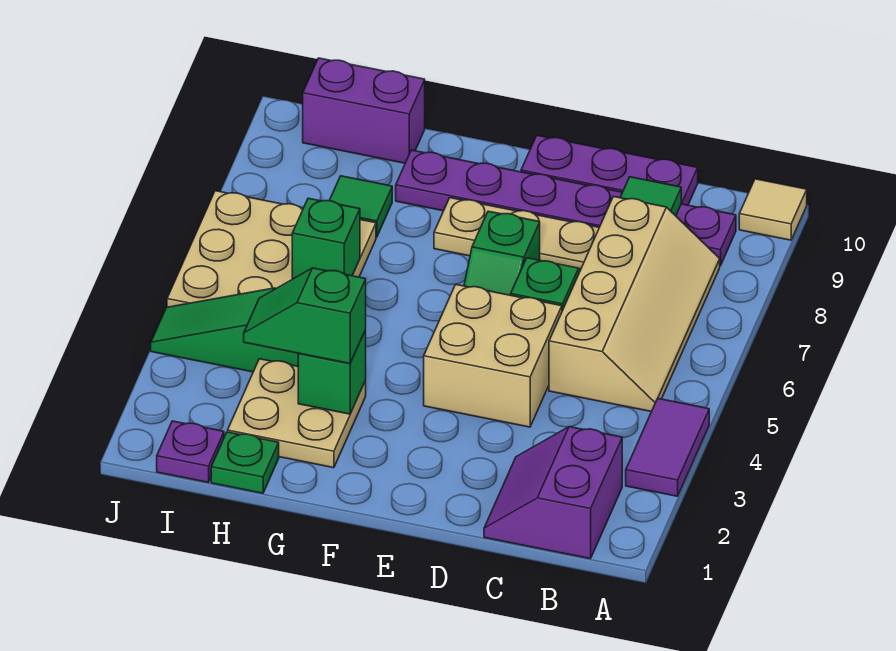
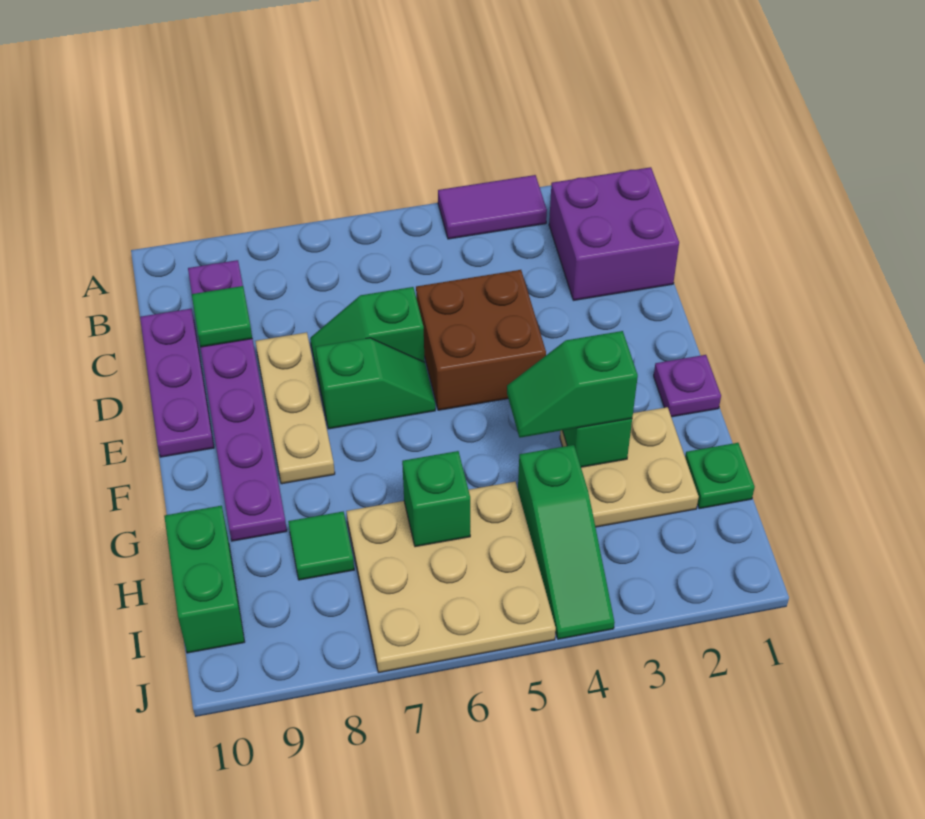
tan tile A10 level 1 -> none
purple slope B1:C2 level 1 top B -> purple brick B1:C2 level 1
tan slope B5:C8 level 1 top C -> none
tan brick D4:E5 level 1 -> brown brick D4:E5 level 1
green slope G3:H3 level 3 top G -> green slope G3:G4 level 3 top 3
purple brick H10:I10 level 1 -> green brick H10:I10 level 1
purple plate I1 level 1 -> purple plate F1 level 1

